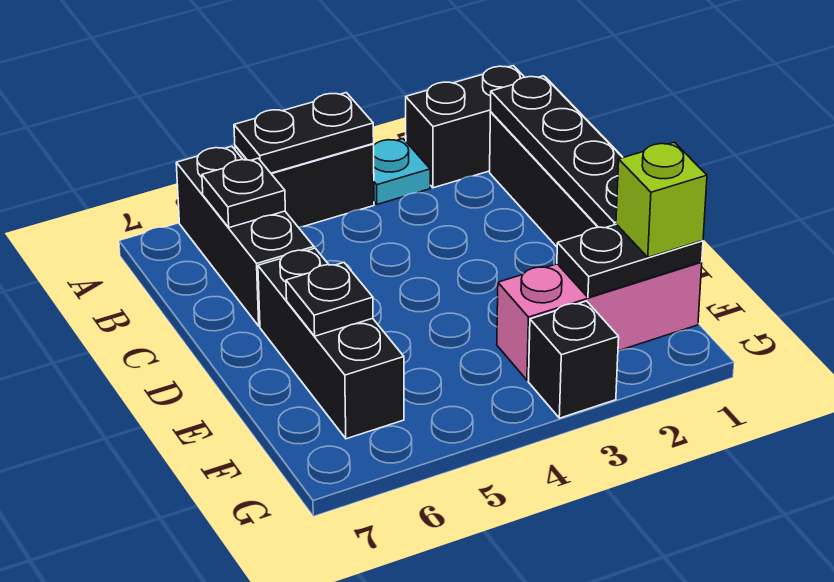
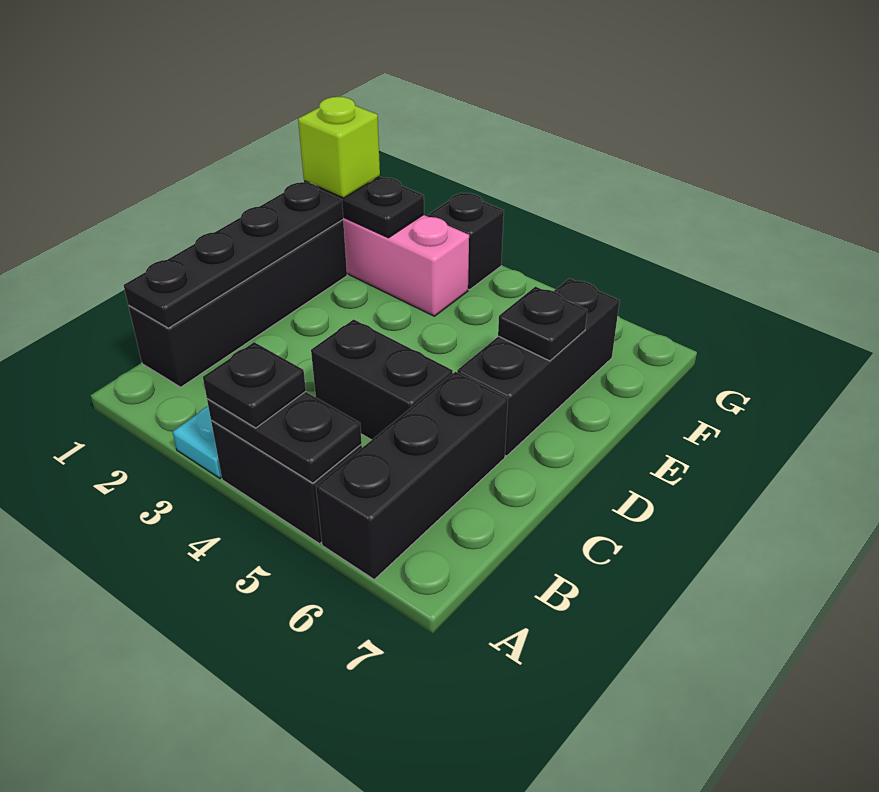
black brick A1:A2 level 1 -> black brick C4:C5 level 1
black plate B6 level 2 -> black plate A4 level 3

